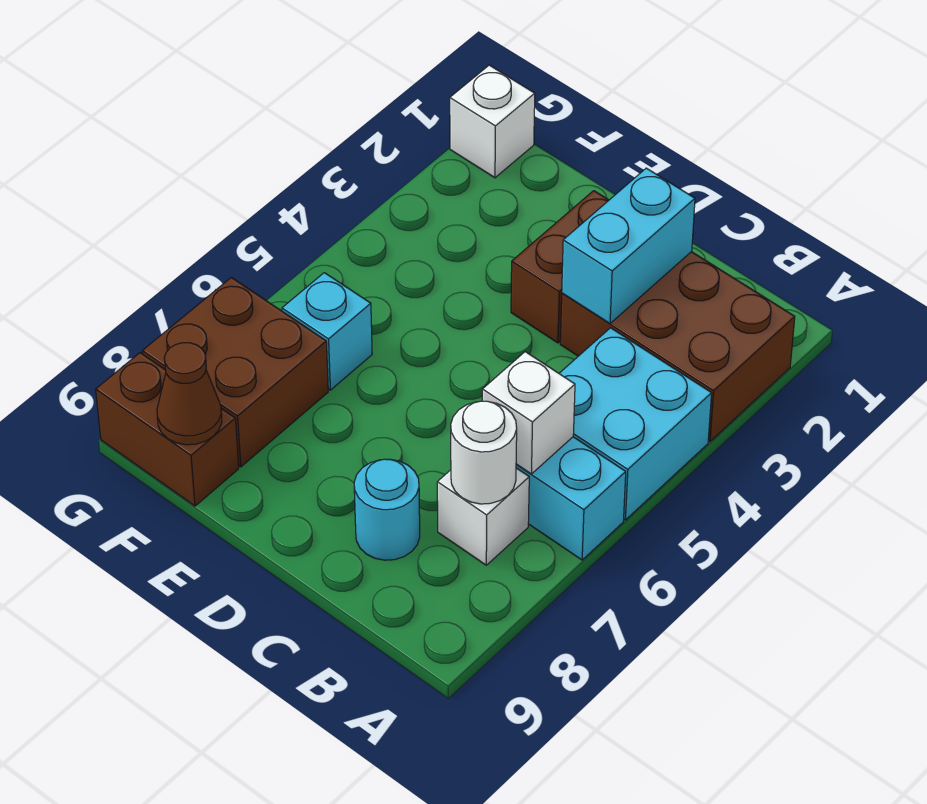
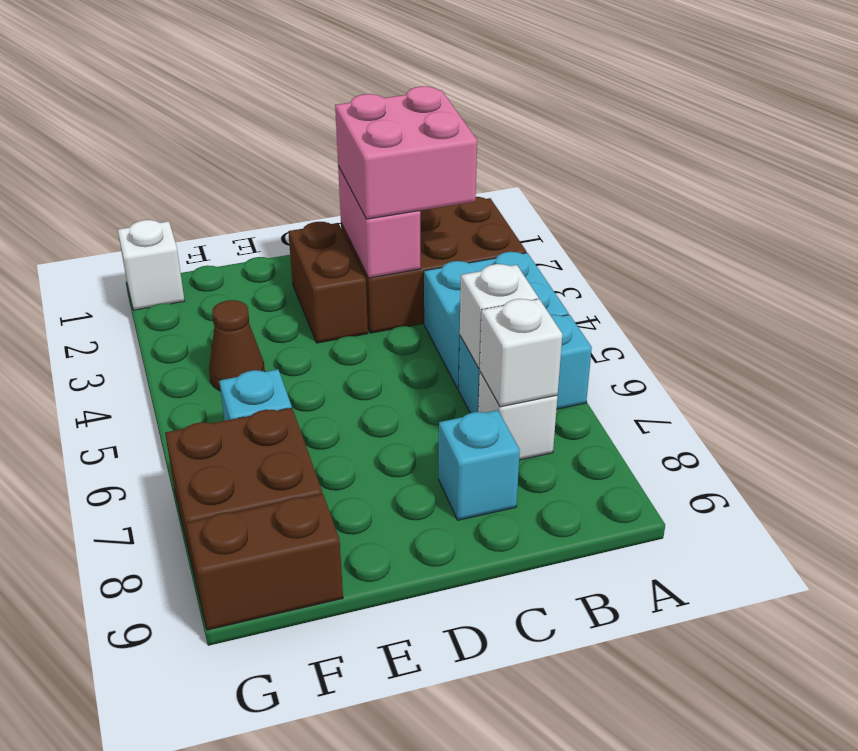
none -> pink brick B2:C3 level 3
white round brick B7 level 2 -> white brick B7 level 2
cyan brick C2:C3 level 2 -> pink brick C2:C3 level 2
cyan round brick C8 level 1 -> cyan brick C8 level 1
brown cone F9 level 2 -> brown cone F4 level 1

